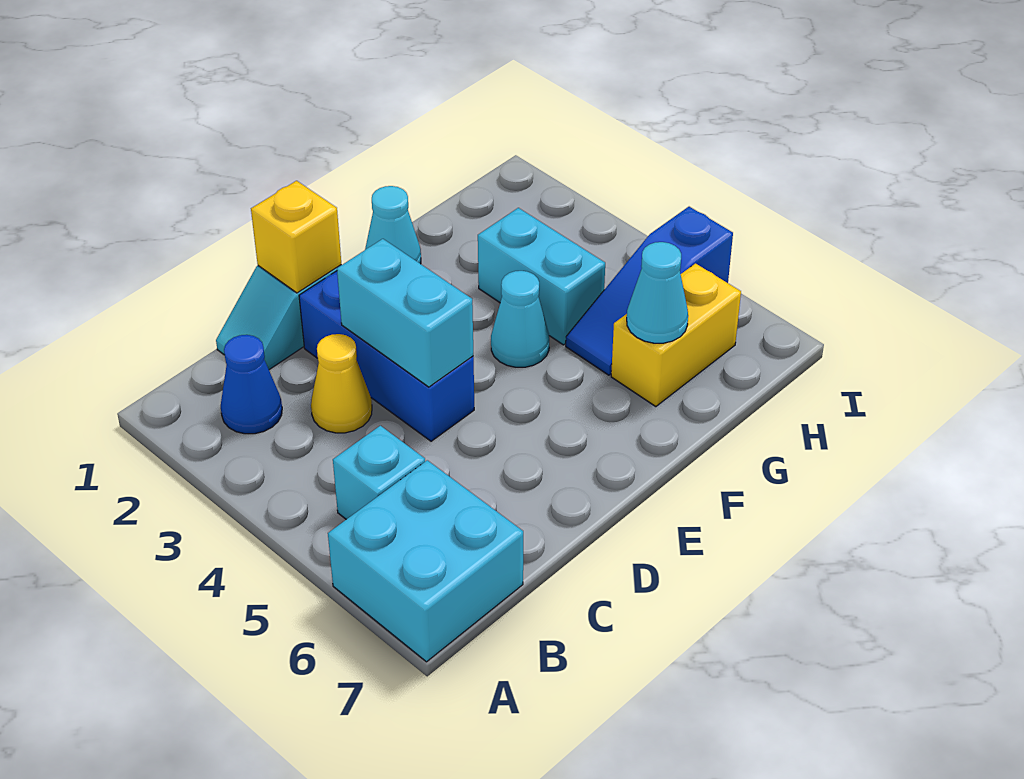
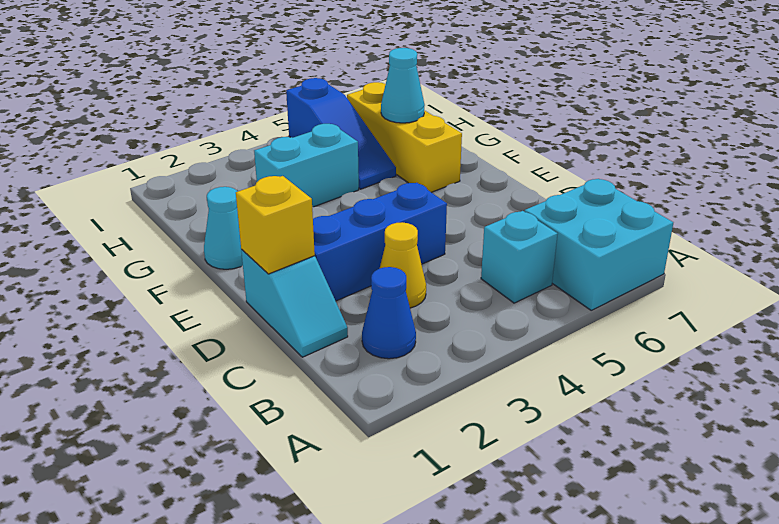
cyan brick D3:D4 level 2 -> none
cyan cone F4 level 1 -> none
yellow brick G6:H6 level 1 -> yellow brick F6:H6 level 1

